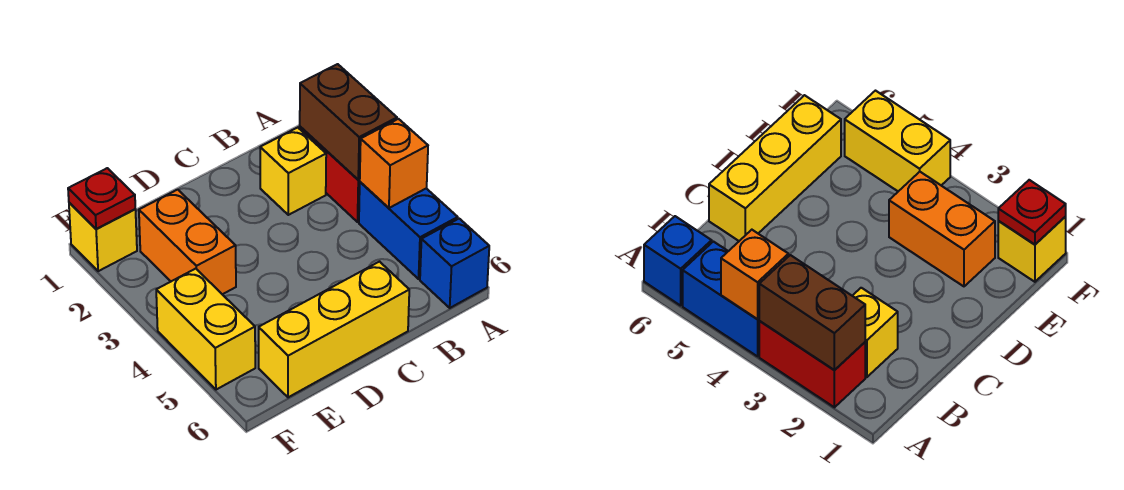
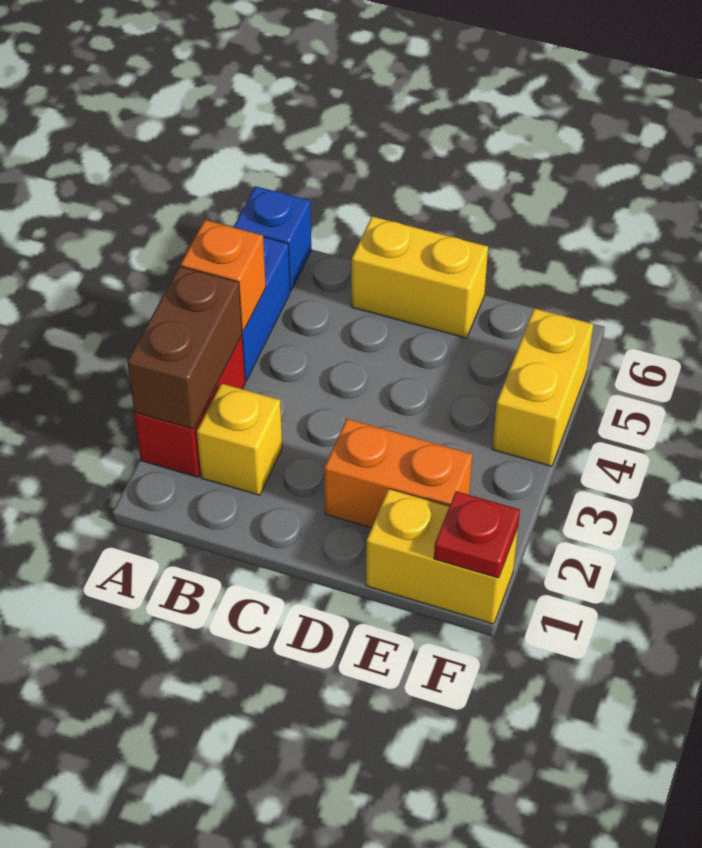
yellow brick C6:E6 level 1 -> yellow brick C6:D6 level 1
orange brick E2:E3 level 1 -> orange brick D2:E2 level 1
yellow brick F1 level 1 -> yellow brick E1:F1 level 1

